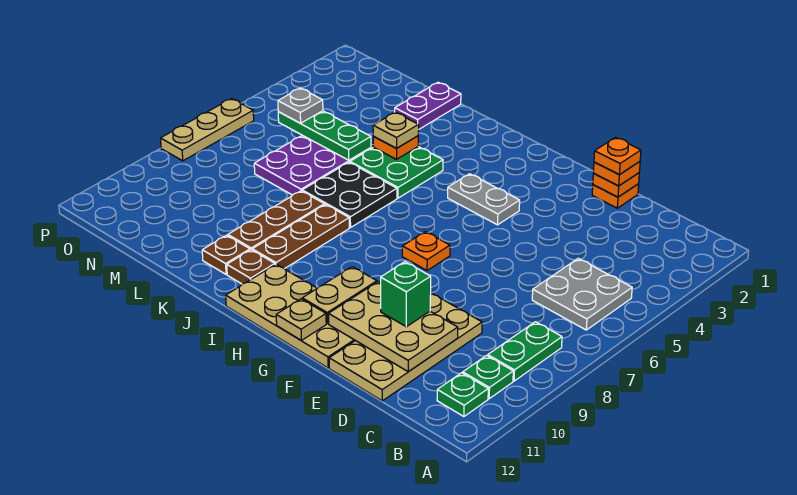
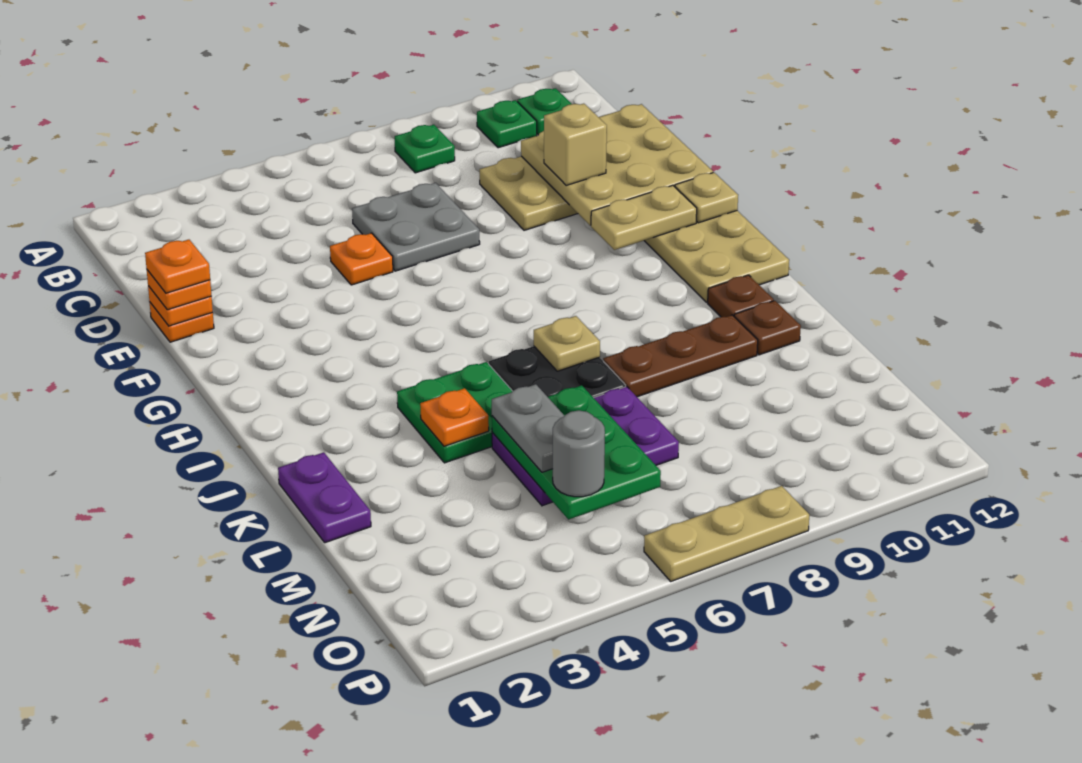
grey plate B5:C6 level 1 -> grey plate D6:E7 level 1
green plate B8:B9 level 1 -> green plate B8 level 1
tan plate D10:F11 level 2 -> tan plate D10:F12 level 2
green brick E10 level 3 -> tan brick E10 level 3
grey plate G4:H4 level 1 -> grey plate L5:M5 level 3
orange plate G7 level 1 -> orange plate E5 level 1
brown plate J8:J10 level 1 -> none
tan plate K4 level 3 -> tan plate J7 level 2
purple plate L1:L2 level 1 -> purple plate K1:L1 level 1
green plate L5:N5 level 2 -> green plate L5:N6 level 2
grey plate N5 level 3 -> grey round brick N5 level 3

